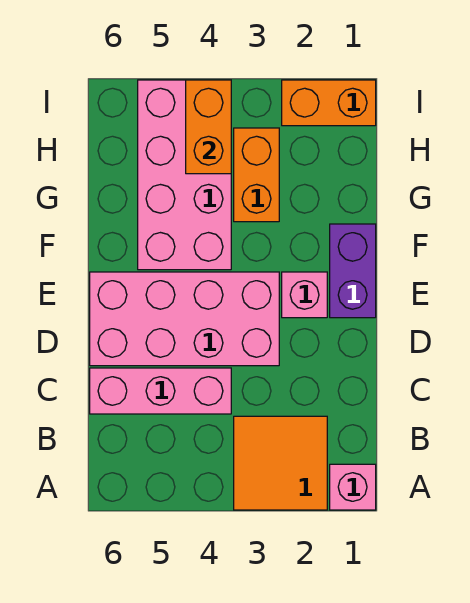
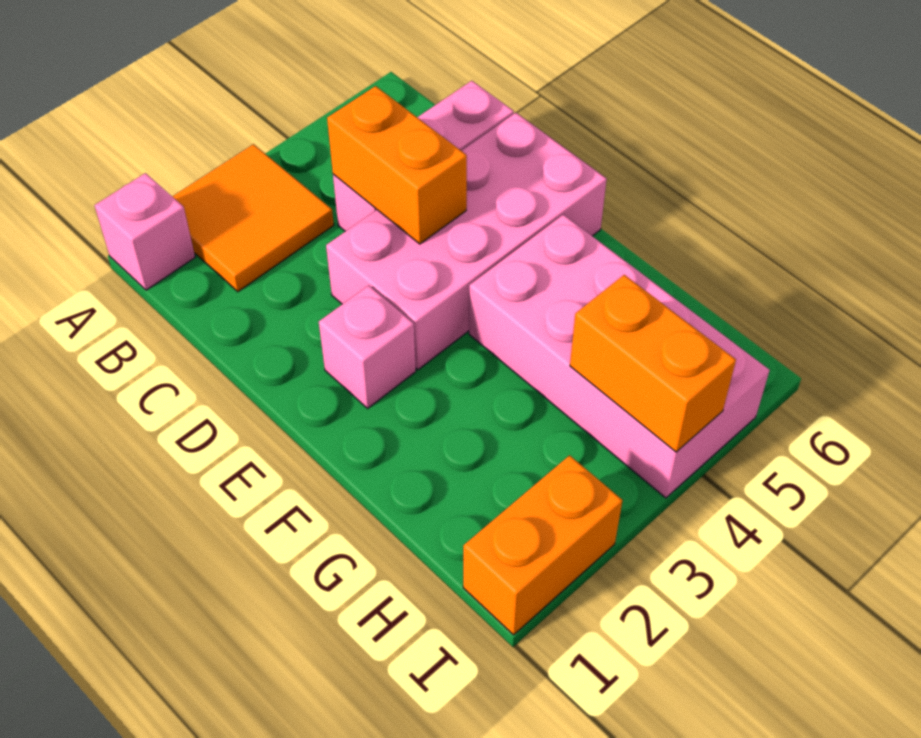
purple brick E1:F1 level 1 -> none
orange brick G3:H3 level 1 -> orange brick C4:D4 level 2

